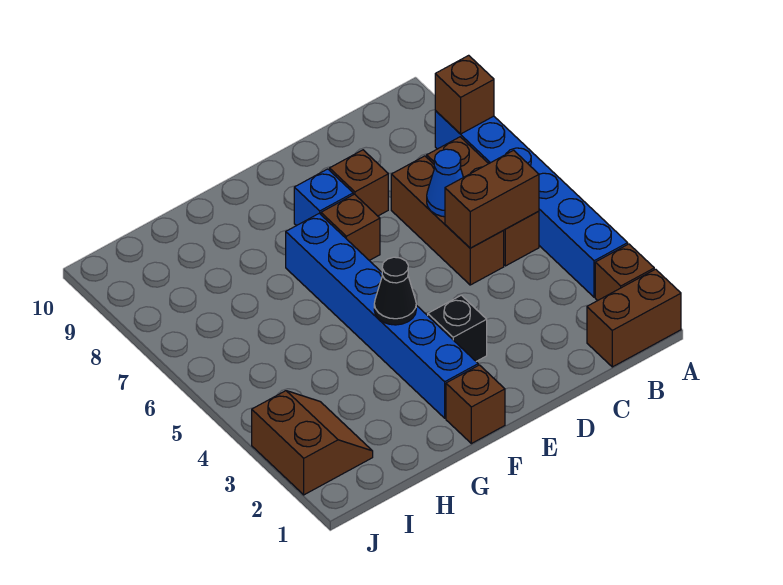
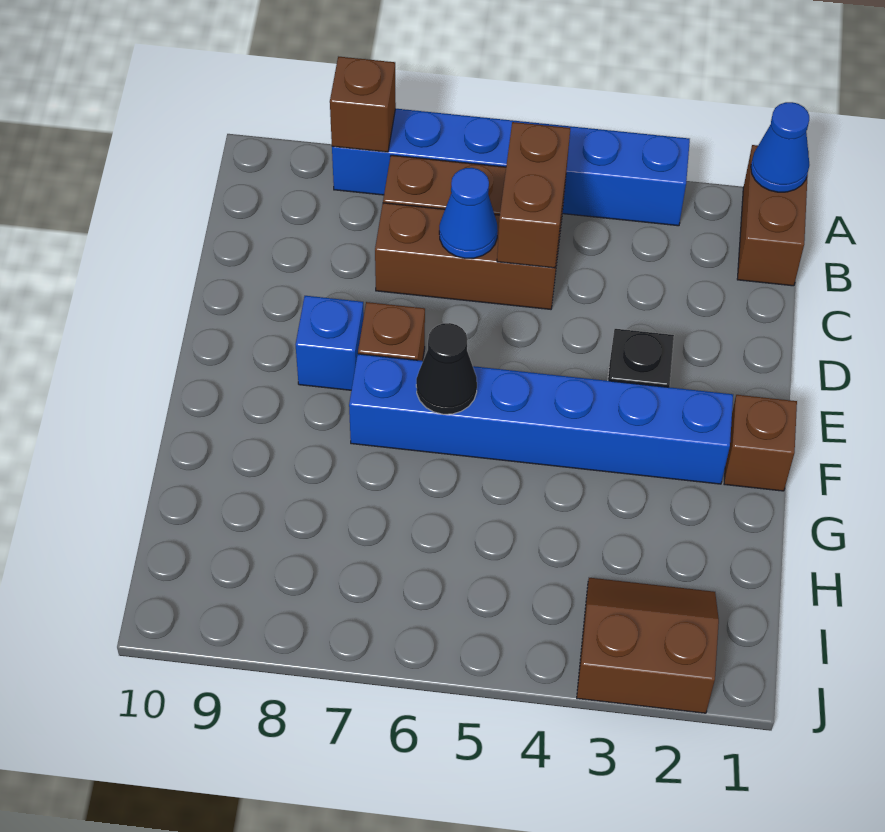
none -> blue cone A1 level 2
brown brick A2 level 1 -> none
brown brick D8 level 1 -> none
black cone F4 level 2 -> black cone F6 level 2

